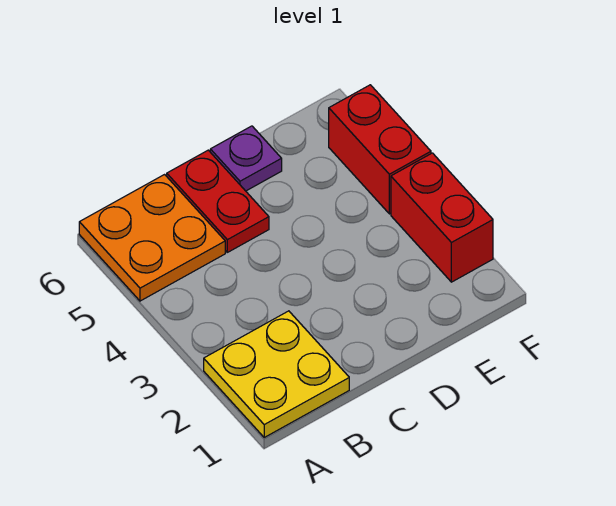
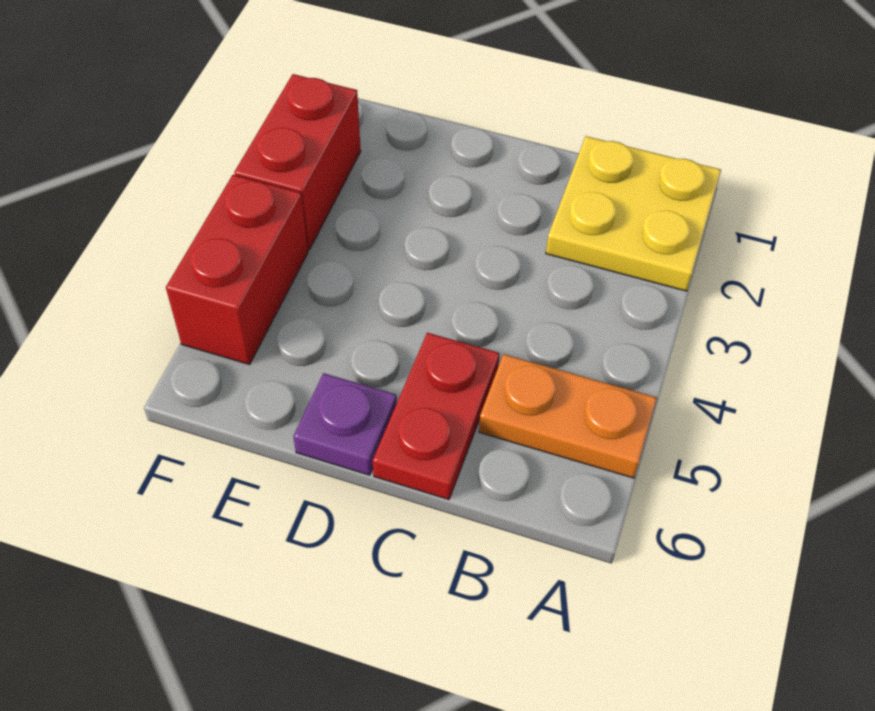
orange plate A5:B6 level 1 -> orange plate A5:B5 level 1

